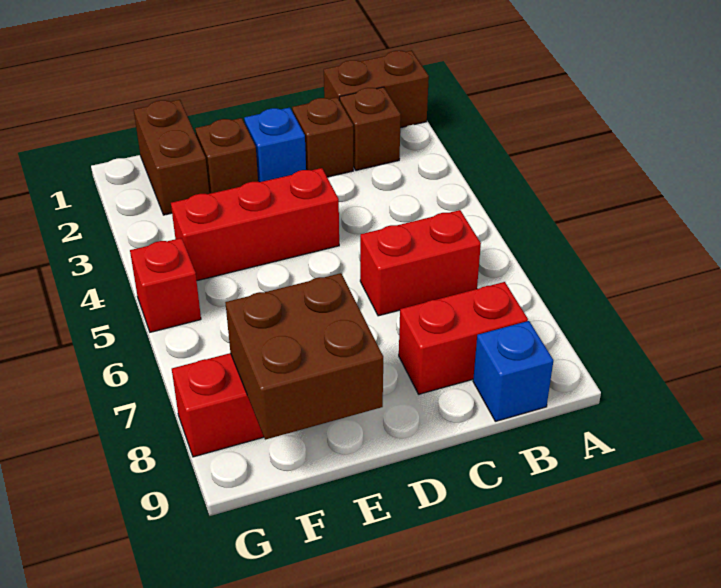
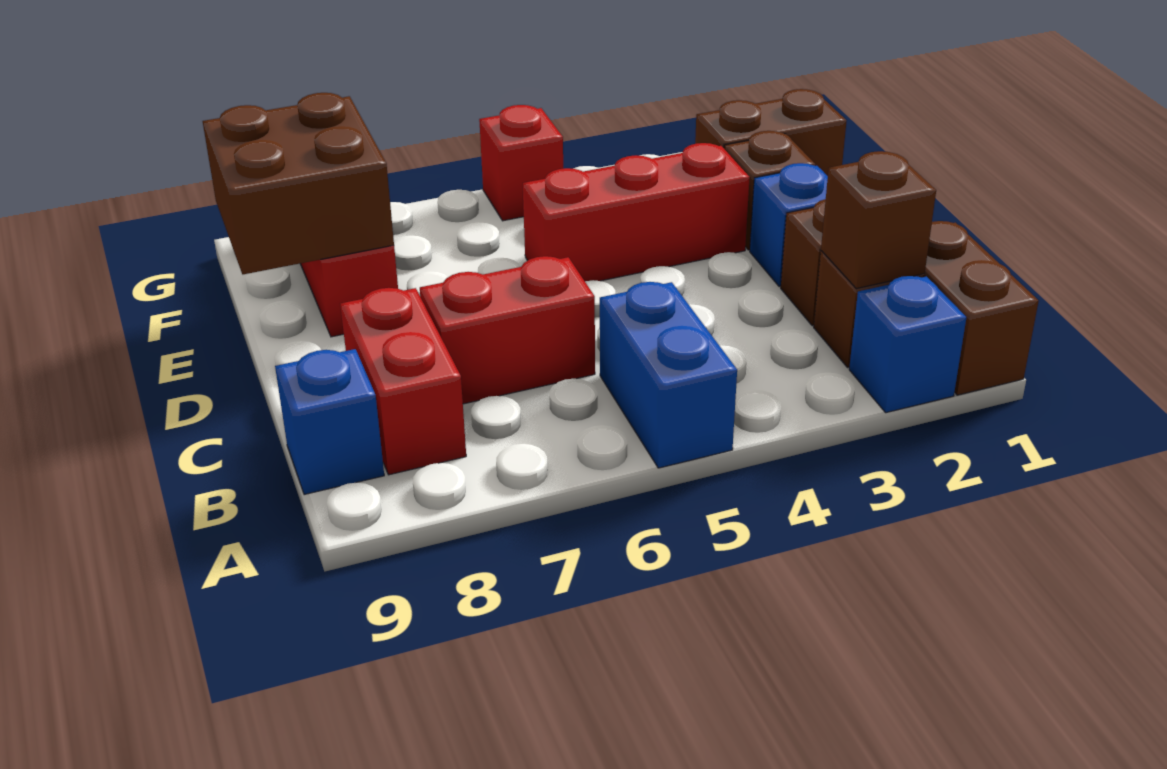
none -> blue brick A2 level 1
none -> blue brick A5:B5 level 1
none -> brown brick B2 level 2
red brick B6:C6 level 1 -> red brick C6:C7 level 1
red brick D4:F4 level 1 -> red brick E3:E5 level 1

